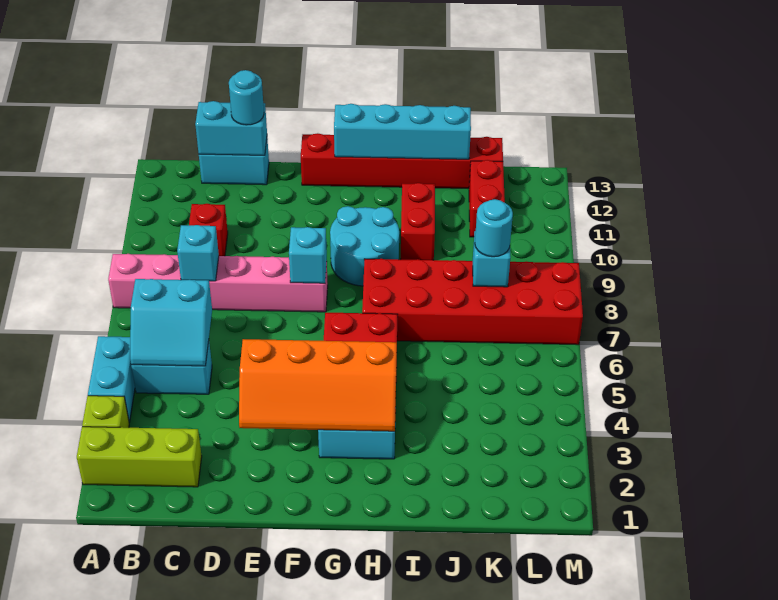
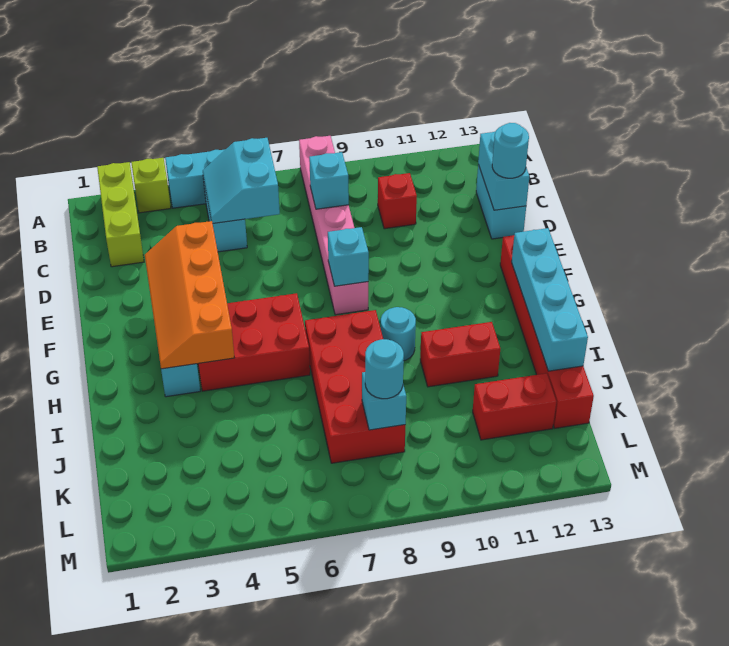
cyan round brick G9:H10 level 1 -> cyan round brick H9 level 1
red brick H7:M8 level 1 -> red brick H7:K8 level 1

